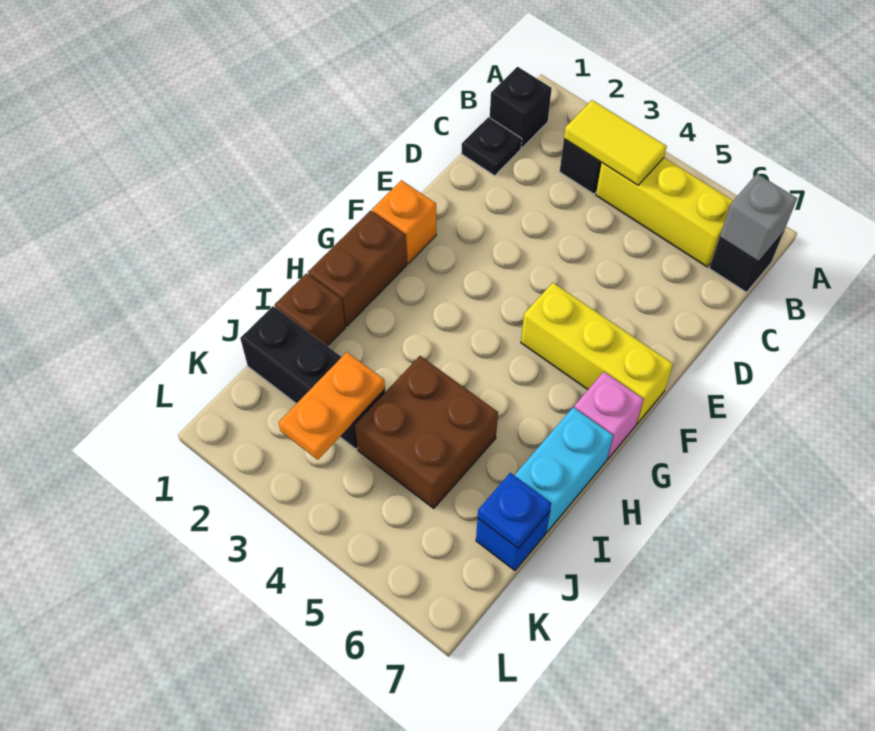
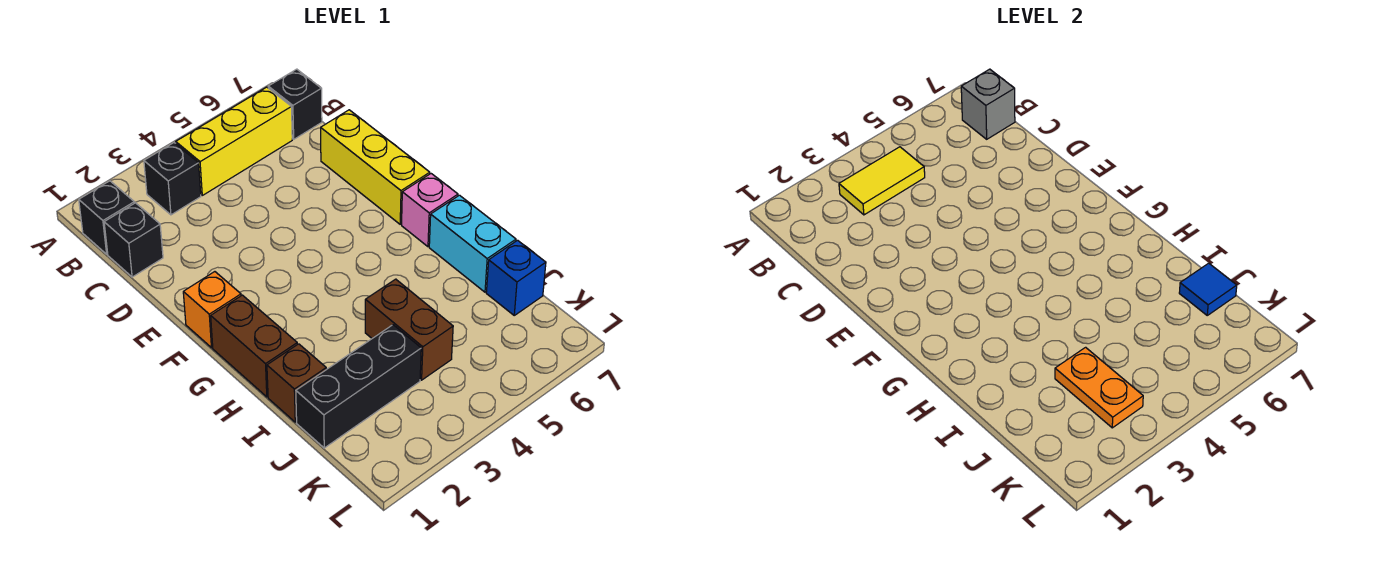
black plate C1 level 1 -> black brick C1 level 1
yellow brick F5:F7 level 1 -> yellow brick D7:F7 level 1
brown brick I4:J5 level 1 -> brown brick I4:J4 level 1
blue plate J7 level 2 -> blue tile J7 level 2

